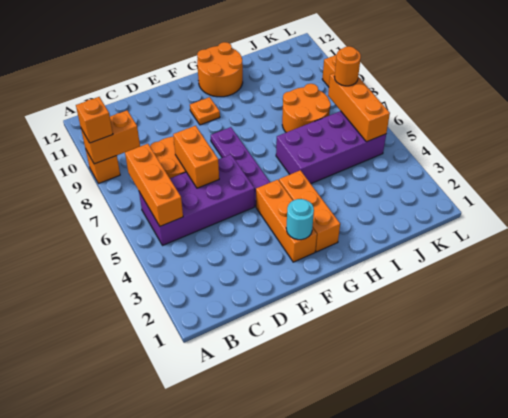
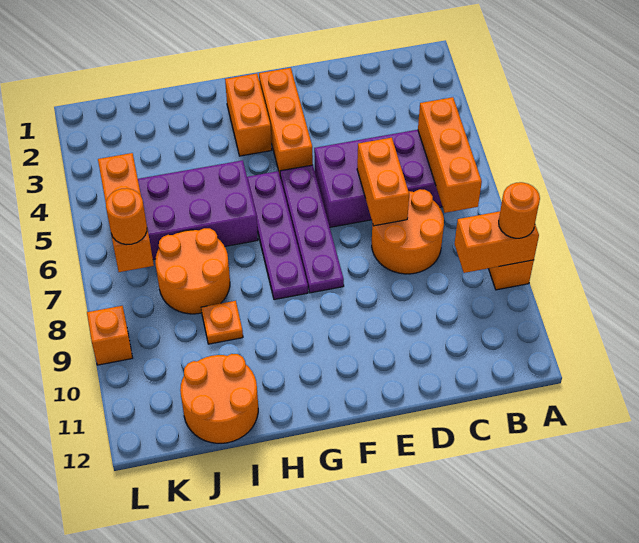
orange brick A9 level 3 -> orange round brick A9 level 3
cyan round brick F2 level 2 -> none
orange plate F10 level 1 -> orange plate I9 level 1
orange brick G2:G4 level 1 -> orange brick G2:G3 level 1
none -> purple plate G5:G8 level 1
orange round brick G11:H12 level 1 -> orange round brick I11:J12 level 1

